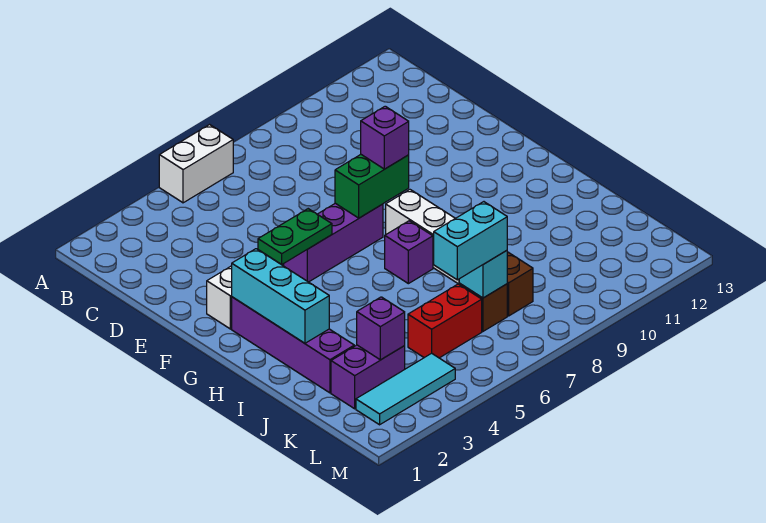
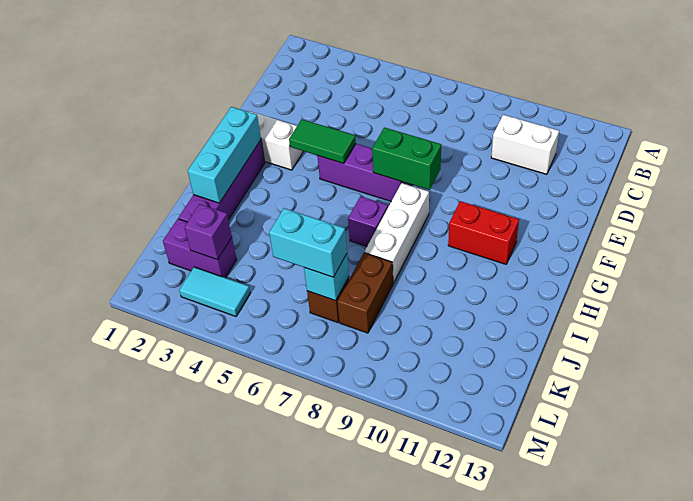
white brick A5:A6 level 1 -> white brick C10:C11 level 1
green plate F4:F5 level 2 -> green tile F4:F5 level 2
purple brick F8 level 3 -> none
red brick K5:K6 level 1 -> red brick G10:G11 level 1
cyan tile L2:L4 level 1 -> cyan tile L3:L4 level 1

